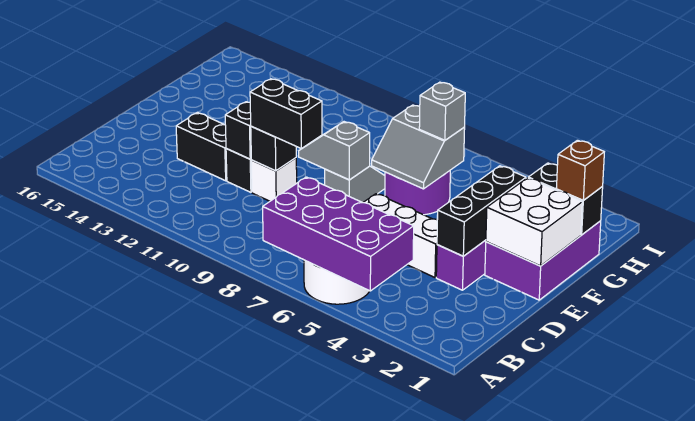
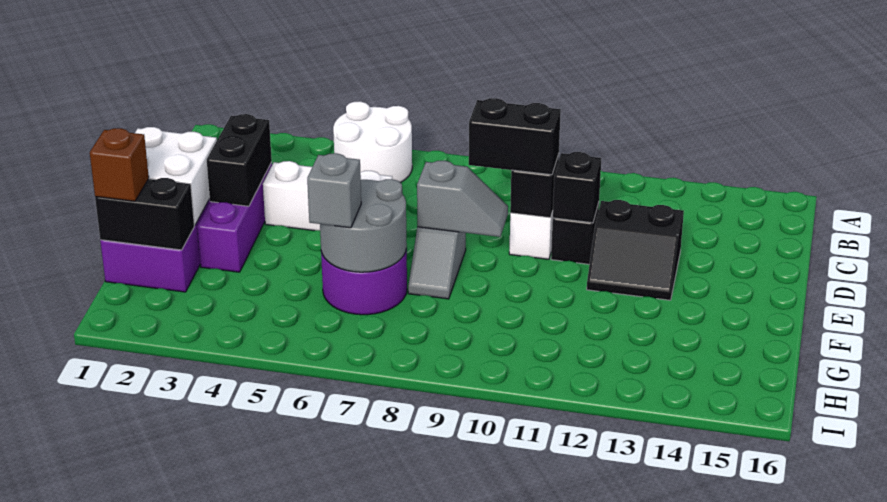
purple brick A4:B7 level 2 -> none
black brick D3:F3 level 2 -> black brick D3:E3 level 2
grey slope F6:G7 level 2 top G -> grey round brick F6:G7 level 2

